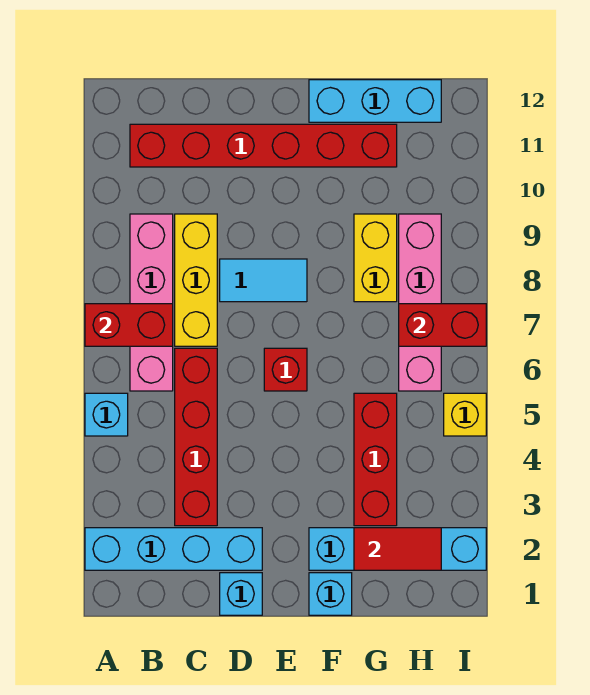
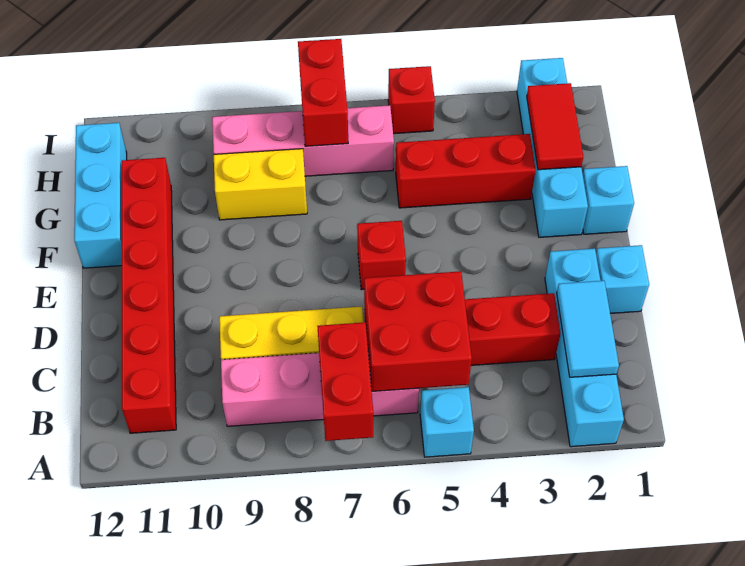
none -> red brick B5:C6 level 2
cyan tile D8:E8 level 1 -> cyan tile B2:C2 level 2
yellow brick I5 level 1 -> red brick I5 level 1

